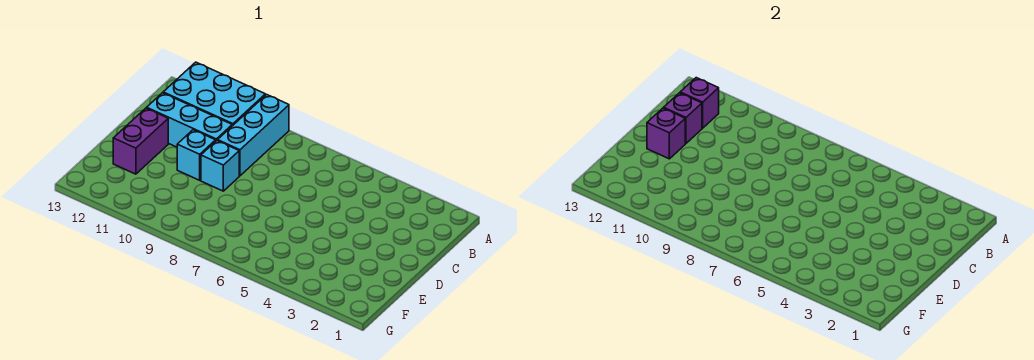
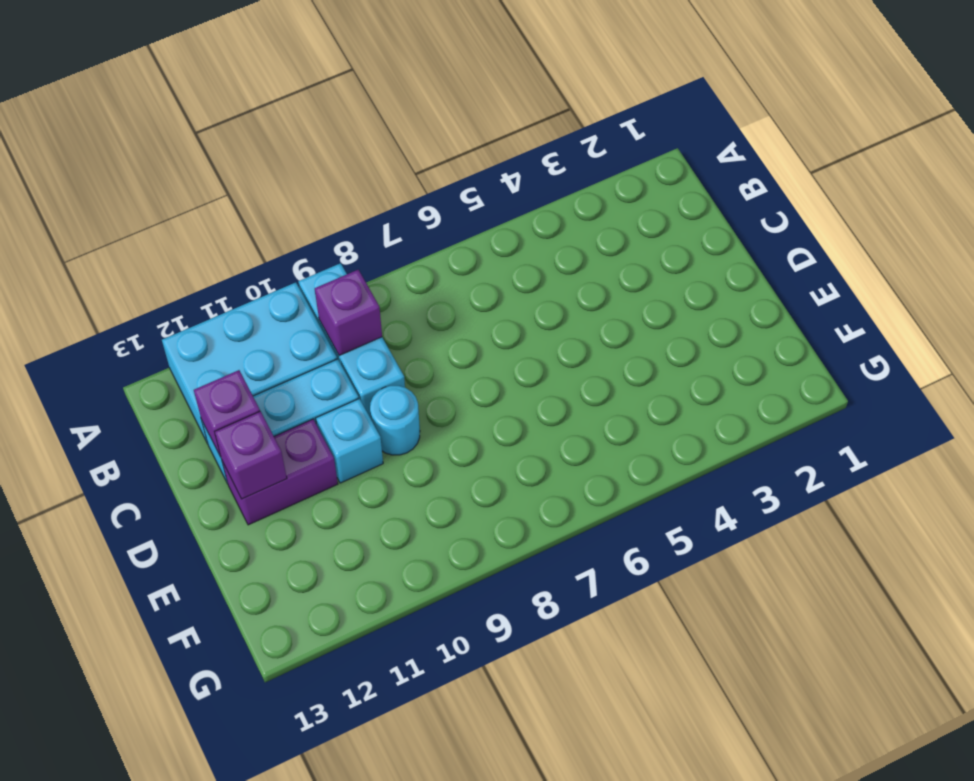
purple brick B12 level 2 -> purple brick B9 level 2
cyan brick D9 level 1 -> cyan round brick D9 level 1
purple brick D12:E12 level 1 -> purple brick D11:D12 level 1

